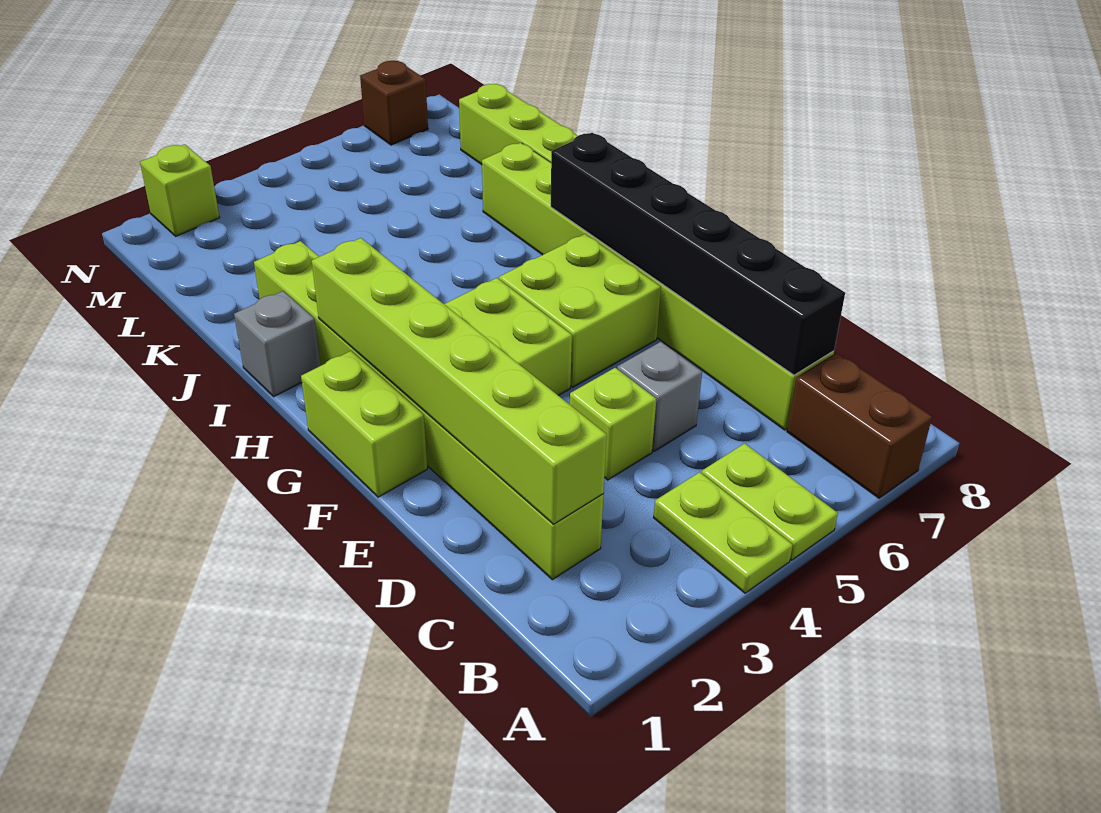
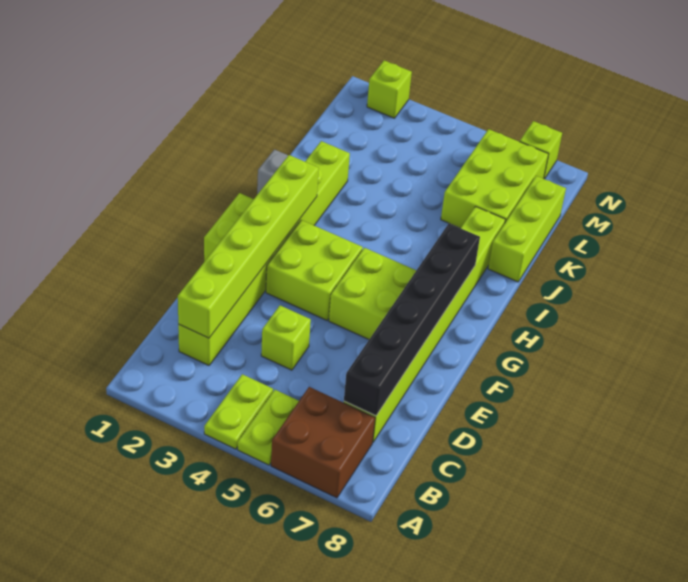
brown brick A7:B7 level 1 -> brown brick A6:B7 level 1
grey brick D5 level 1 -> none
none -> lime brick K6:M7 level 1
brown brick N7 level 1 -> lime brick N7 level 1

